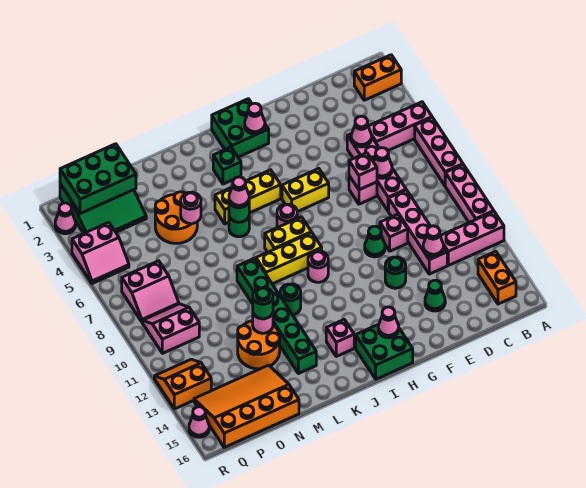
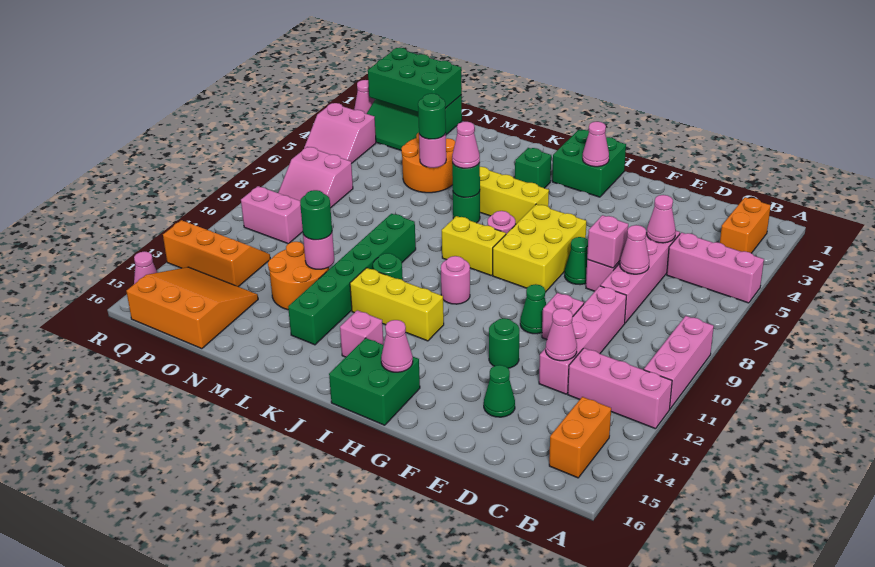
orange brick A2:B2 level 1 -> orange brick B2:B3 level 1
pink brick A6:A8 level 1 -> none
none -> green cone F7 level 1
yellow brick G6:H6 level 1 -> yellow brick G6:H8 level 1
yellow brick I9:K9 level 1 -> yellow brick I12:K12 level 1
none -> green round brick M5 level 3
orange slope N14:Q16 level 1 top 16 -> orange slope O14:Q16 level 1 top 16
orange slope Q12:R13 level 1 top 13 -> orange slope P12:R13 level 1 top 13

